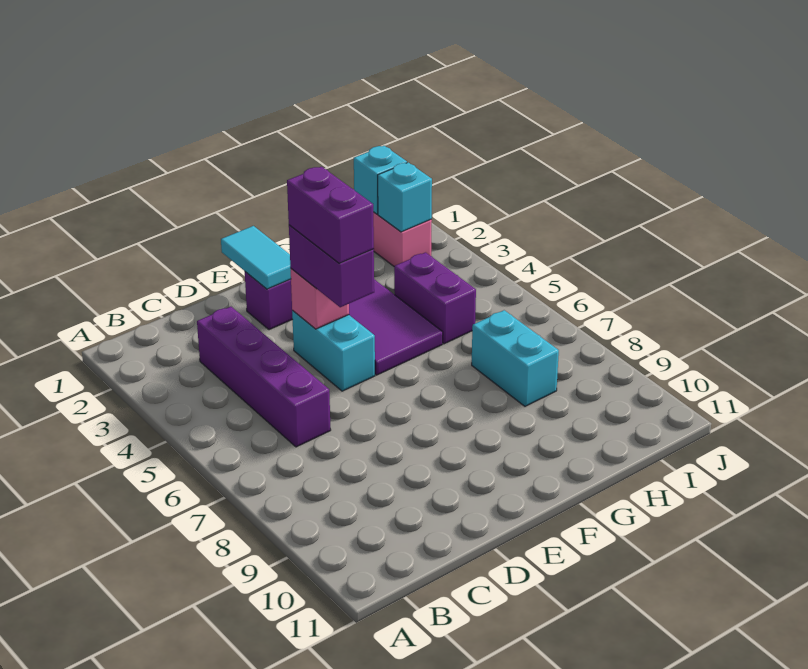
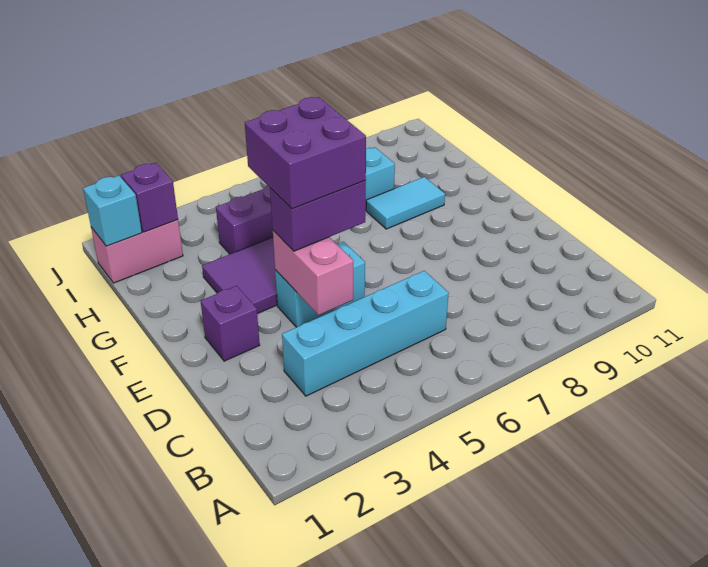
purple brick C3:C6 level 1 -> cyan brick C3:C6 level 1
cyan tile E1:E2 level 2 -> cyan tile G8:G9 level 1
pink brick E4 level 2 -> pink brick D4:E4 level 2
purple brick E4:E5 level 4 -> purple brick E4:F5 level 4
cyan brick I2 level 2 -> purple brick I2 level 2

